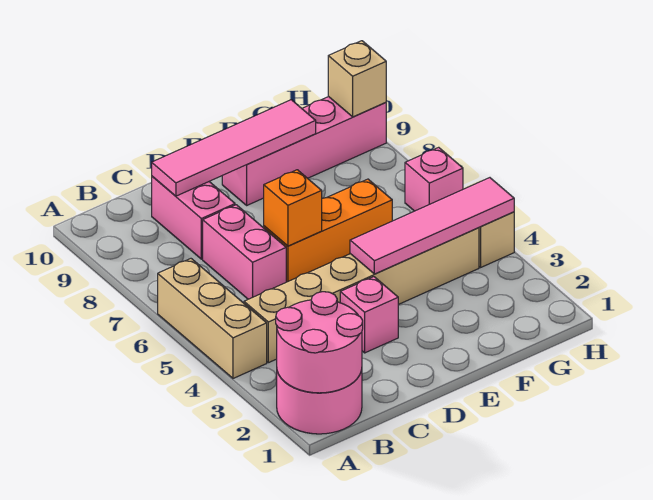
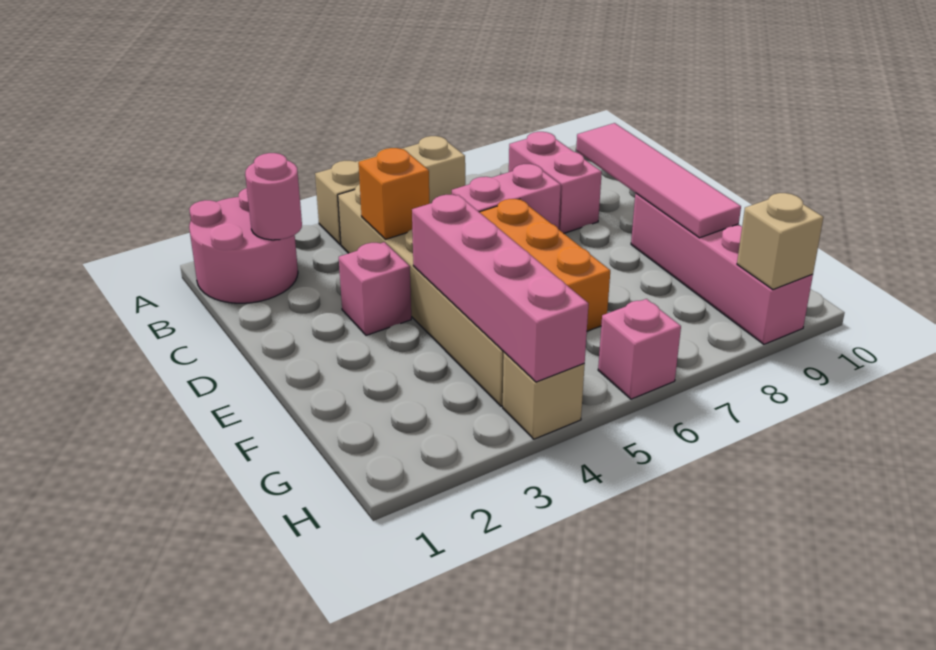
pink round brick A1:B2 level 2 -> pink round brick B2 level 2
pink brick C8:C9 level 1 -> pink brick B8:C8 level 1
orange brick D6 level 2 -> orange brick C4 level 2
pink tile E4:H4 level 2 -> pink brick E4:H4 level 2

